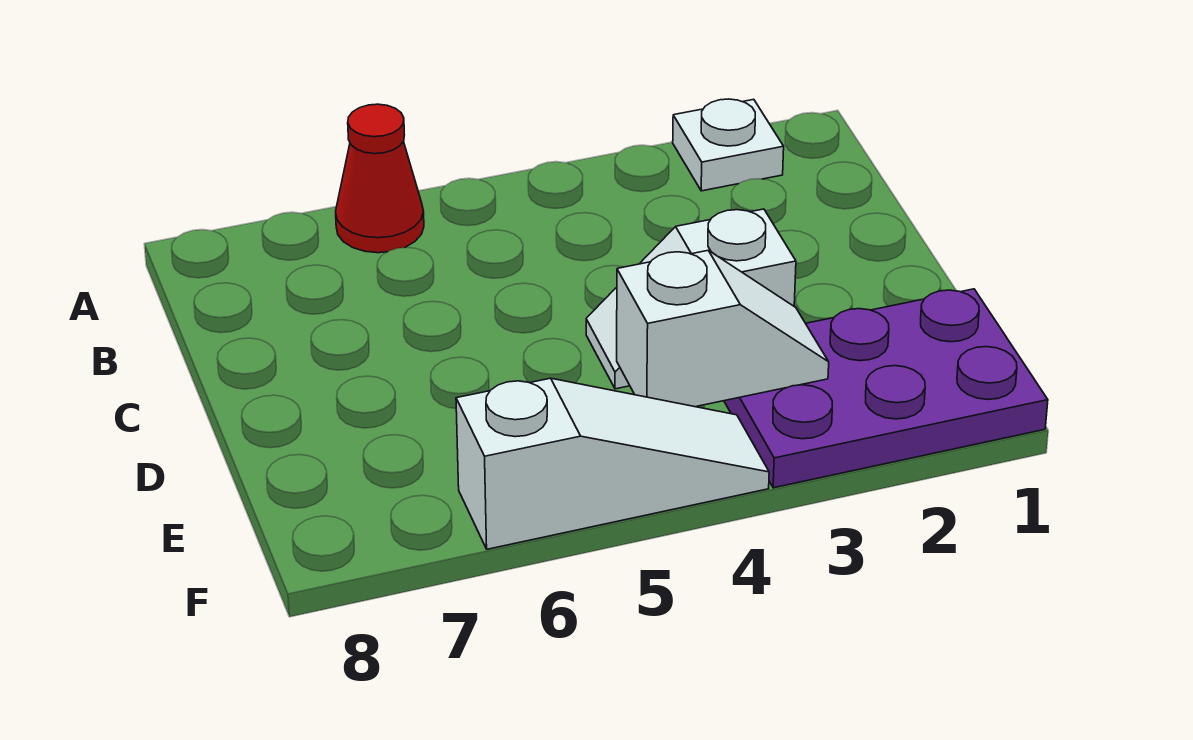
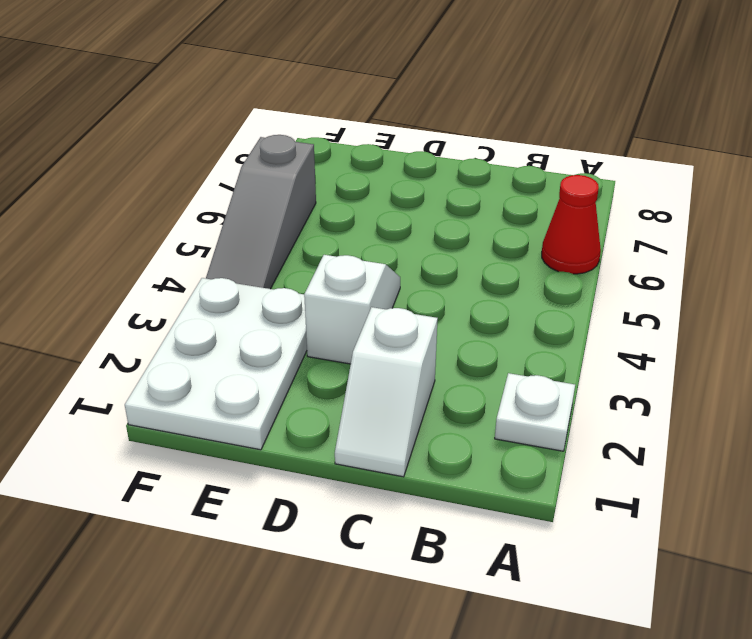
purple plate E1:F3 level 1 -> white plate E1:F3 level 1
white slope E3:E4 level 2 top 4 -> white slope C1:C2 level 1 top 2
white slope F4:F6 level 1 top 6 -> grey slope F4:F6 level 1 top 6

